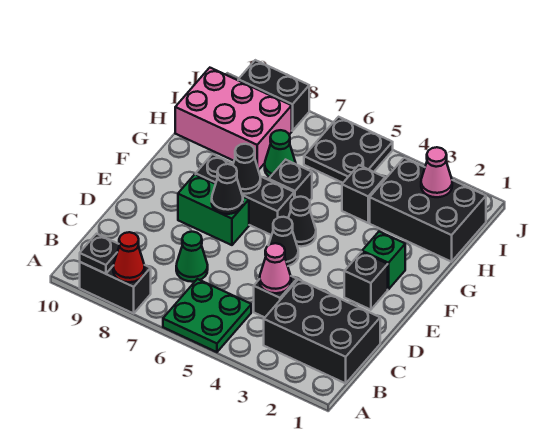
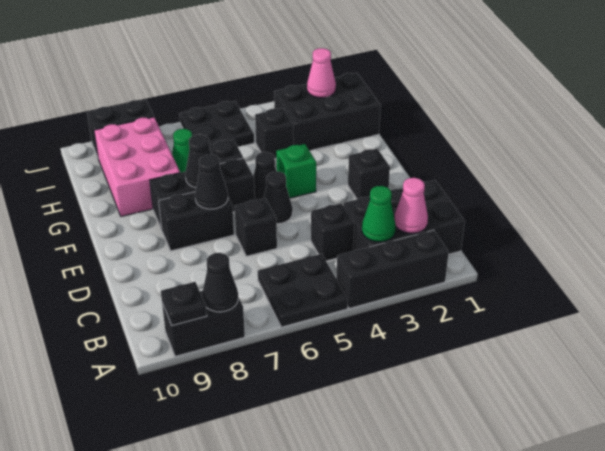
none -> black brick A2:A4 level 1
green plate A5:B6 level 1 -> black plate A5:B6 level 1
red cone A8 level 2 -> black cone A8 level 2
pink cone C4 level 2 -> pink cone B2 level 2
green cone C7 level 1 -> green cone B3 level 2
none -> black brick D6 level 1
green brick E7:E8 level 1 -> black brick E7:E8 level 1
green brick F2 level 1 -> green brick F4 level 1
pink brick H8:I10 level 1 -> pink brick G8:I9 level 1

